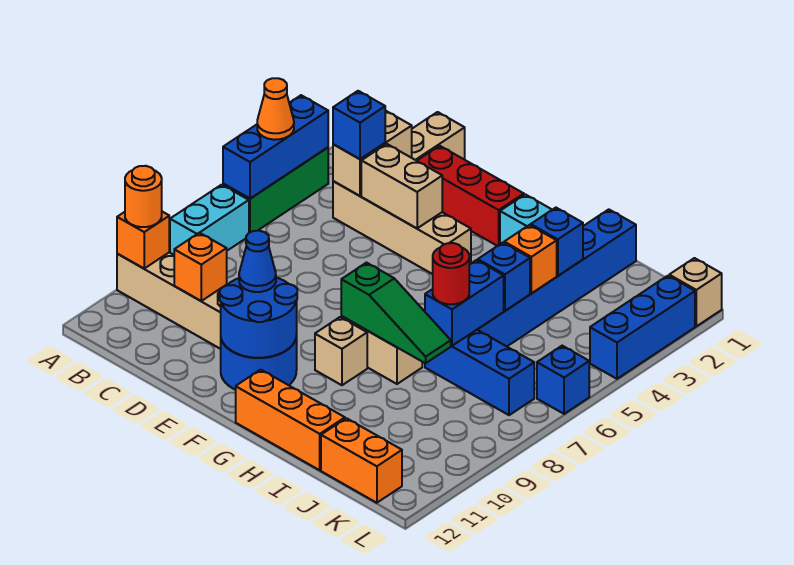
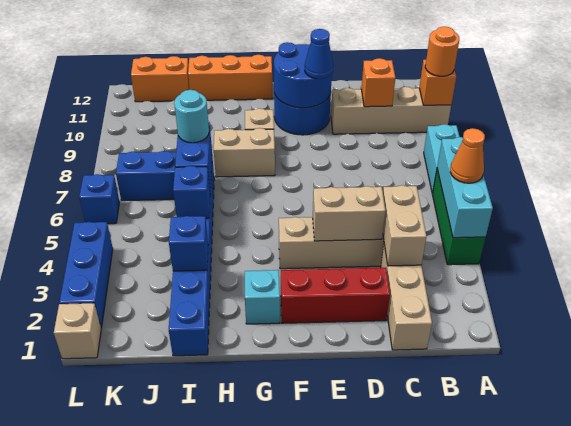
blue brick A4:A6 level 2 -> cyan brick A4:A6 level 2
blue brick C4 level 3 -> none
green slope G8:I8 level 2 top G -> none
orange brick I4 level 2 -> none
red round brick I7 level 3 -> cyan round brick I7 level 3

